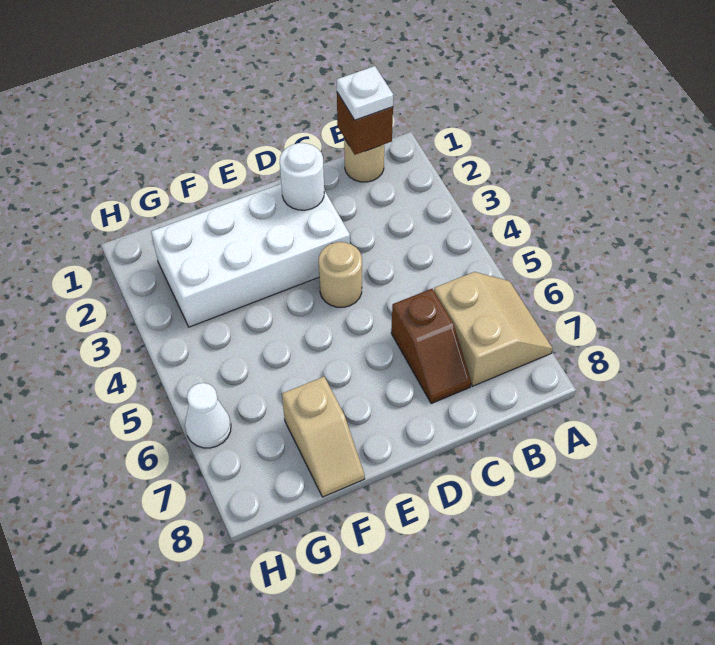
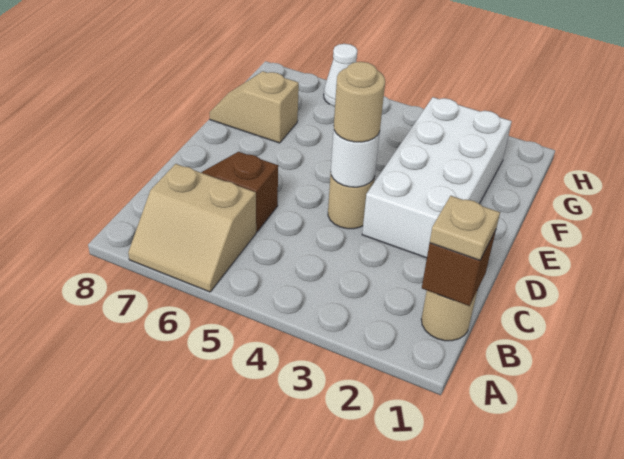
white plate B1 level 3 -> tan plate B1 level 3
white round brick D2 level 2 -> white round brick D4 level 2
none -> tan round brick D4 level 3

